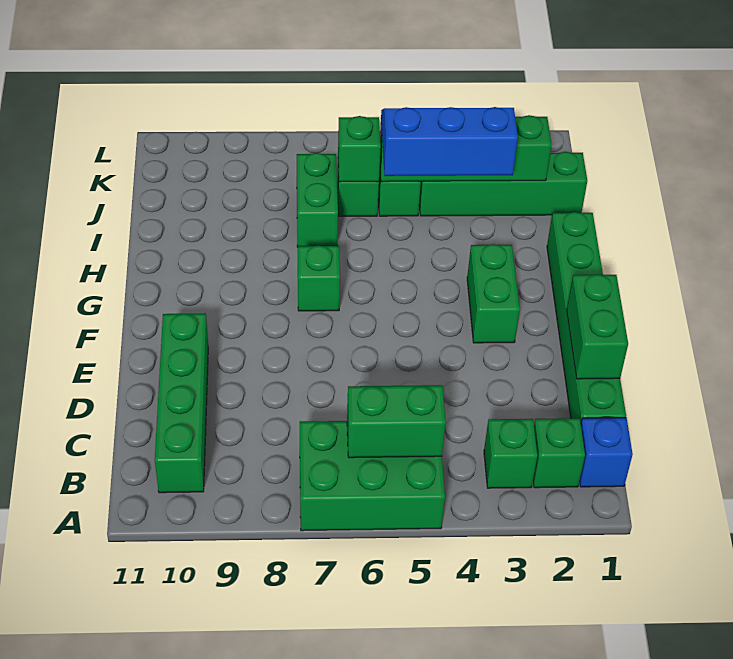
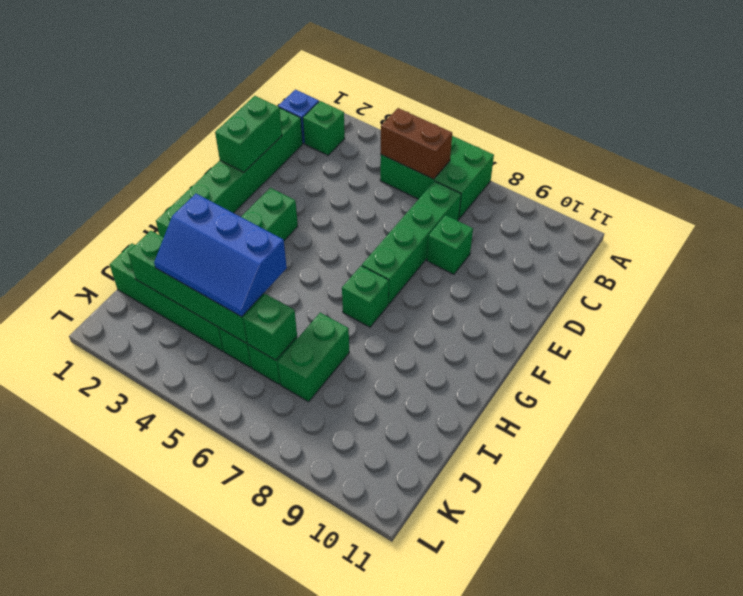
green brick B3 level 1 -> green brick D8 level 1
green brick B5:B6 level 2 -> brown brick B5:B6 level 2
green brick B10:E10 level 1 -> green brick C7:F7 level 1

